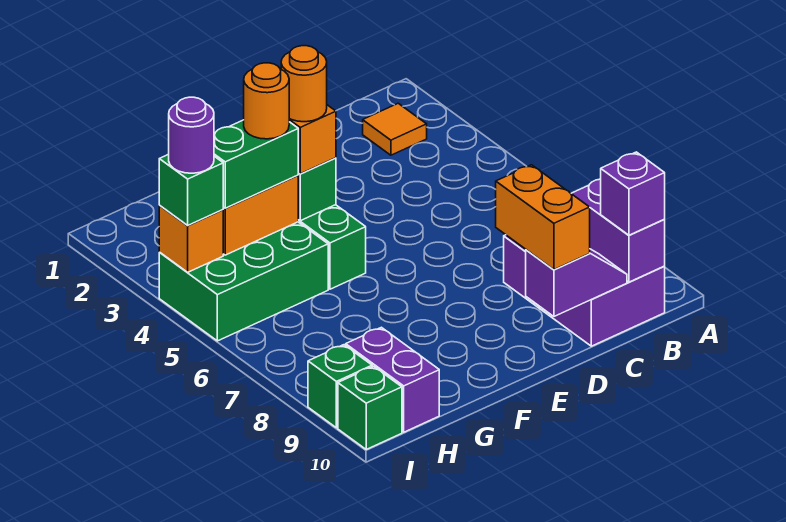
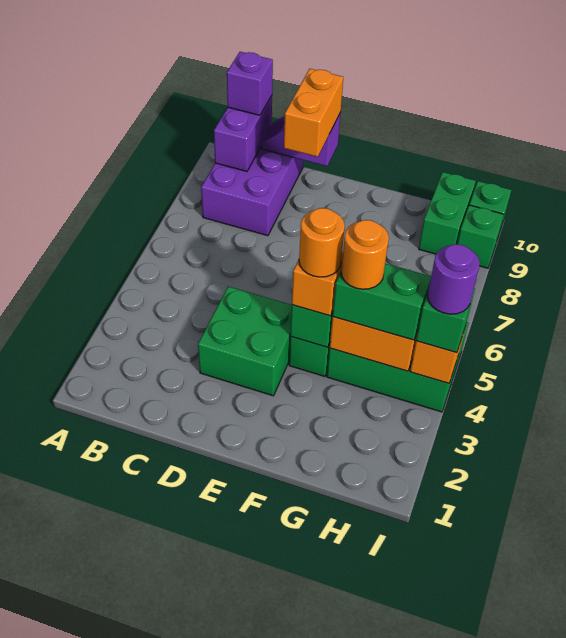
orange tile B2 level 1 -> none
none -> green brick D3:E4 level 1
purple brick H9:H10 level 1 -> green brick H9:H10 level 1

